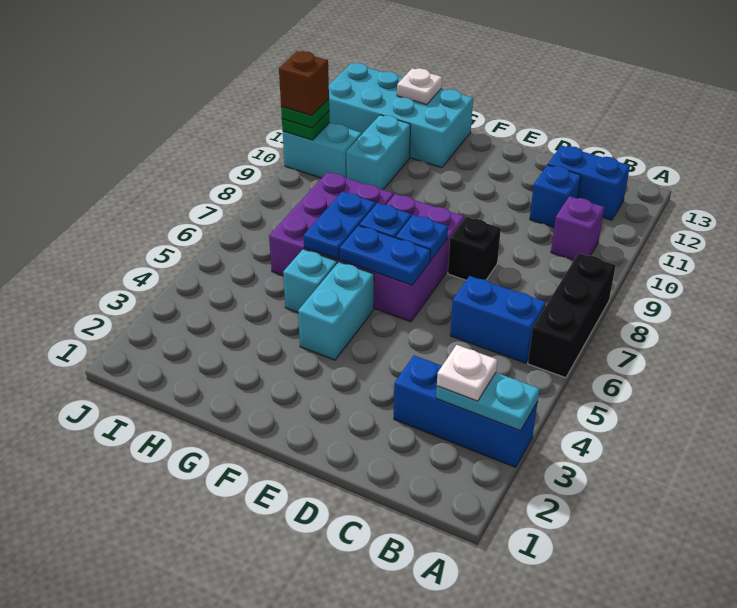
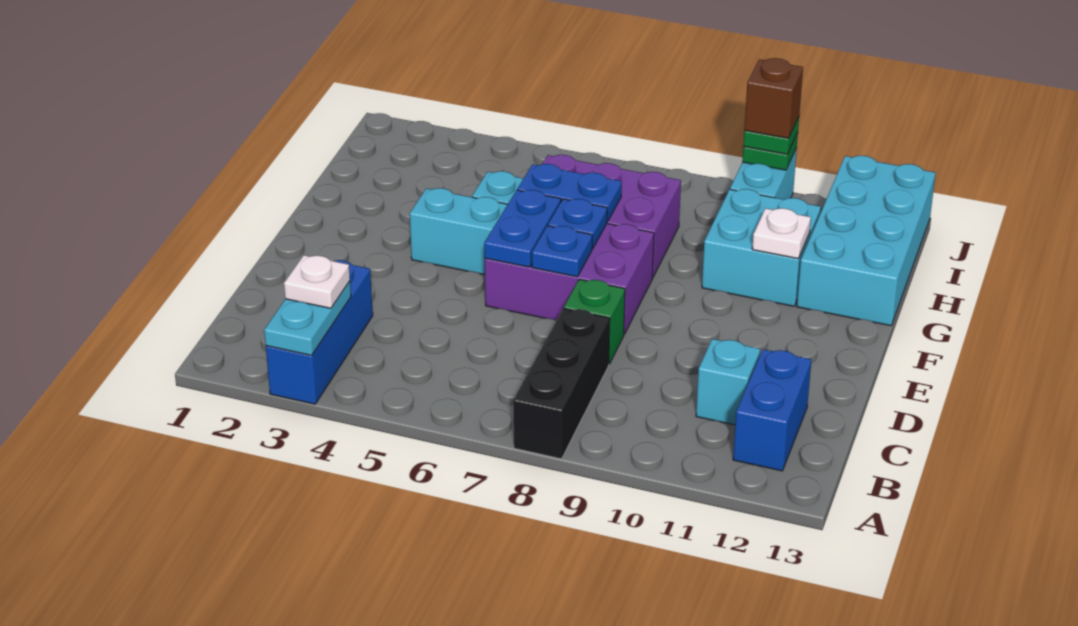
black brick A6:A8 level 1 -> black brick A8:C8 level 1
blue brick B6:C6 level 1 -> none
purple brick B10 level 1 -> none
blue brick C11 level 1 -> cyan brick C11 level 1
black brick D8 level 1 -> green brick D8 level 1
cyan brick H10:H11 level 1 -> cyan brick G10:H11 level 1
white plate H13 level 2 -> white plate G11 level 2

